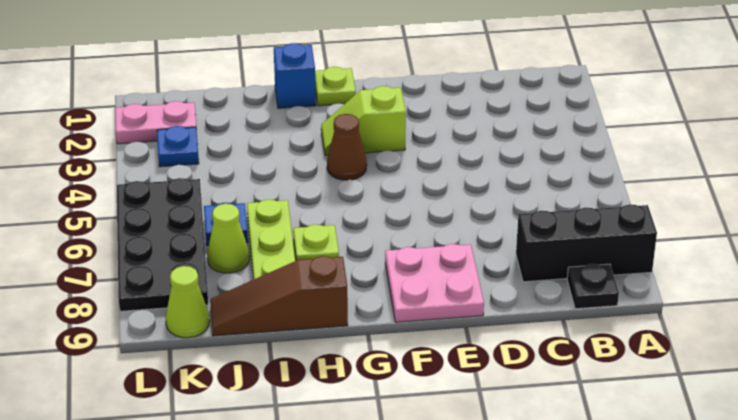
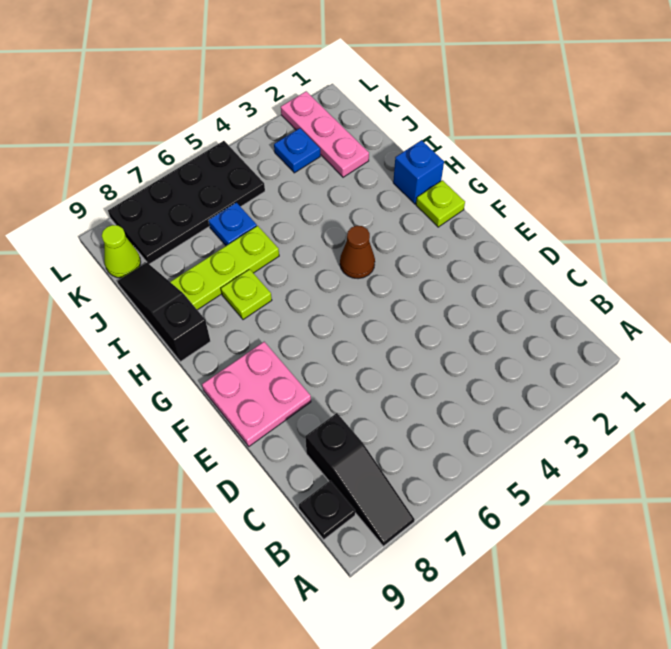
black brick A8:C8 level 1 -> black slope A8:C8 level 1 top C
lime slope F3:G3 level 1 top F -> none
brown slope H9:J9 level 1 top H -> black slope H9:J9 level 1 top H
lime cone J7 level 1 -> none
pink plate K2:L2 level 1 -> pink plate J2:L2 level 1

